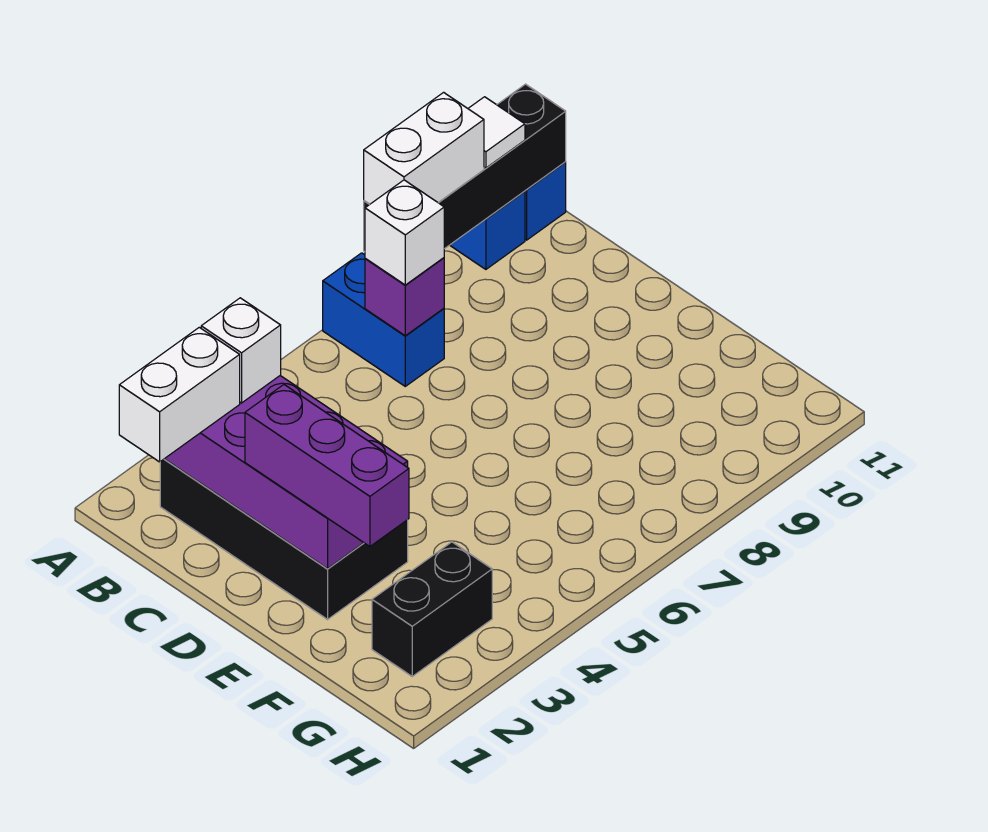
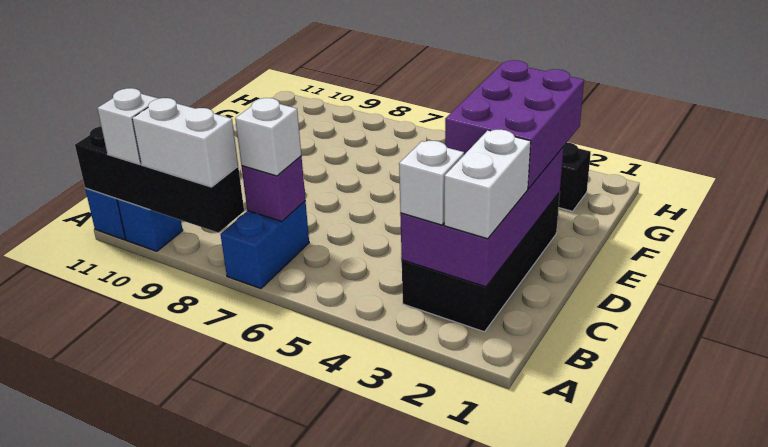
white tile A10 level 3 -> white brick A10 level 3
white brick B1:B2 level 3 -> white brick B2:C2 level 3
purple brick D2:F2 level 3 -> purple brick D2:F3 level 3

